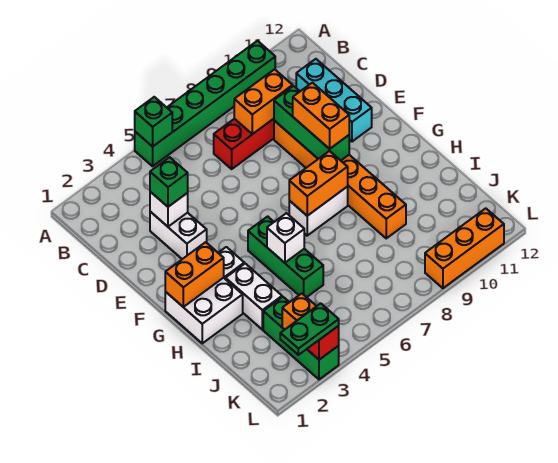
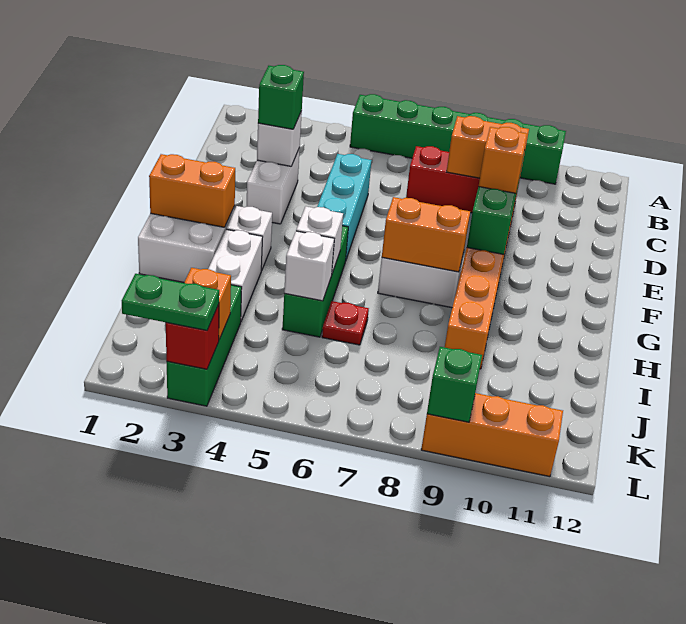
green brick A5 level 2 -> green brick L9 level 2
cyan brick C11:E11 level 1 -> cyan brick D5:F5 level 1
orange brick E9:F9 level 3 -> orange brick E9 level 3
none -> white brick I5 level 2
none -> red plate I6 level 1

